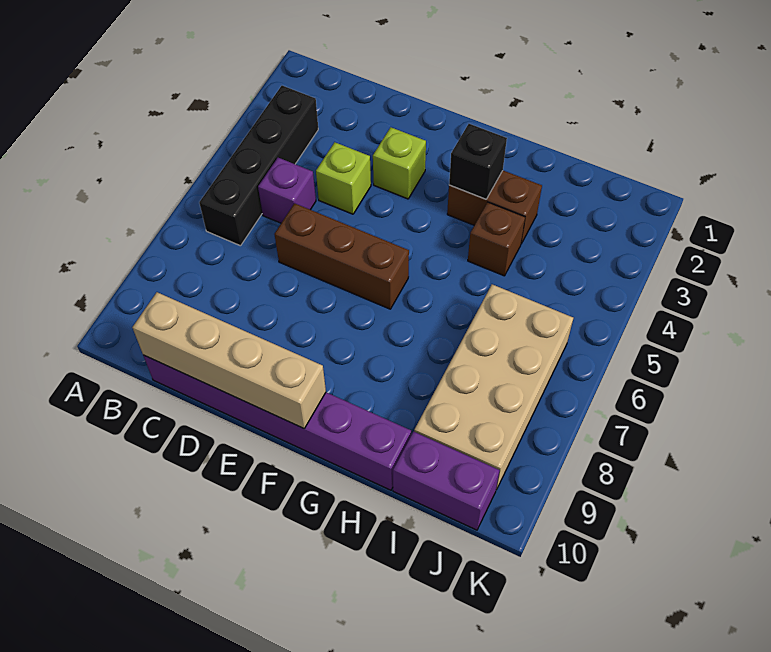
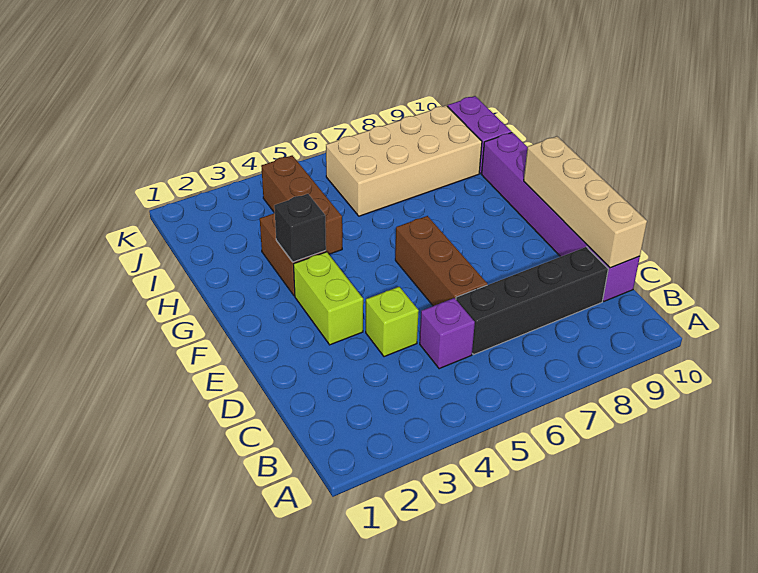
black brick B3:B6 level 1 -> black brick C6:C9 level 1
lime brick E3 level 1 -> lime brick E3:F3 level 1
brown brick H4 level 1 -> brown brick H4:J4 level 1

